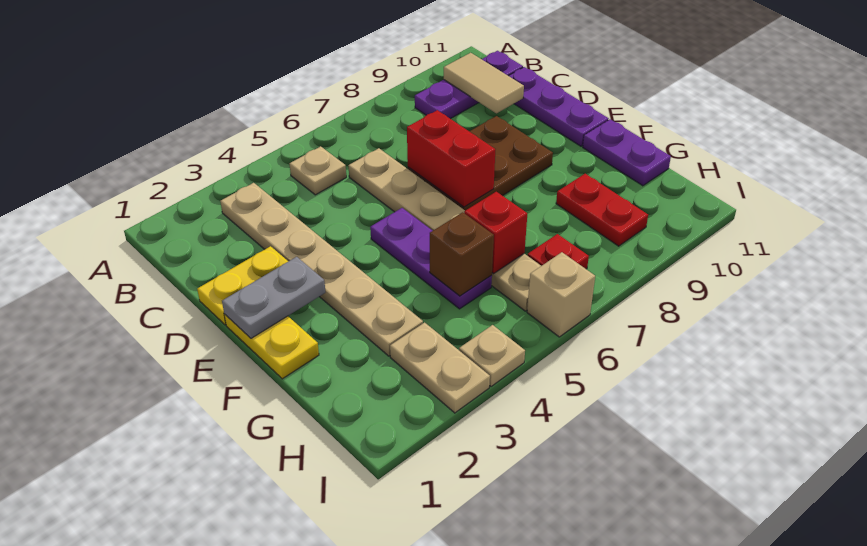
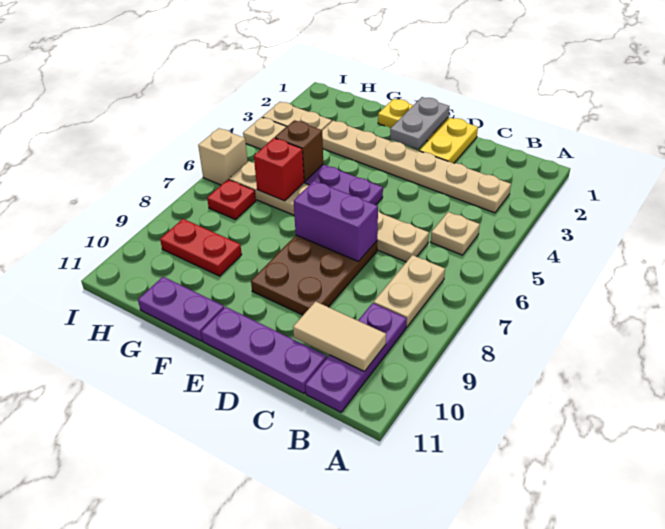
none -> tan plate B7:B8 level 1
red brick D7:E7 level 2 -> purple brick D7:E7 level 2

